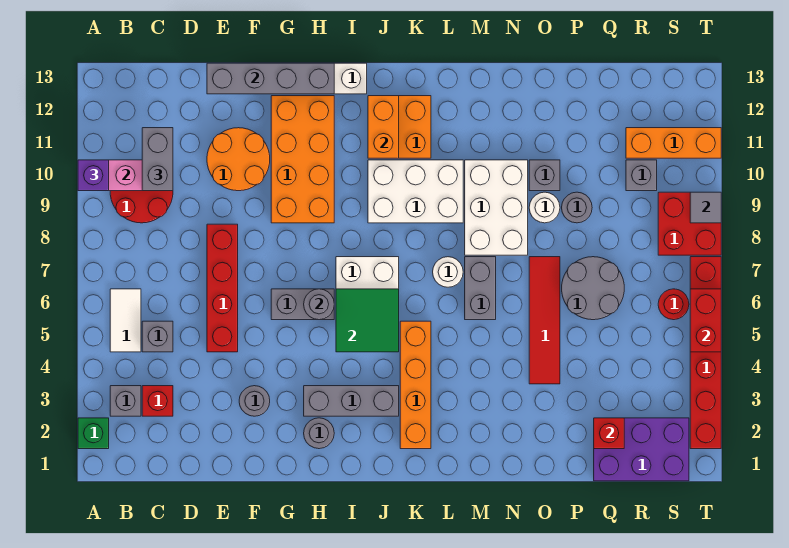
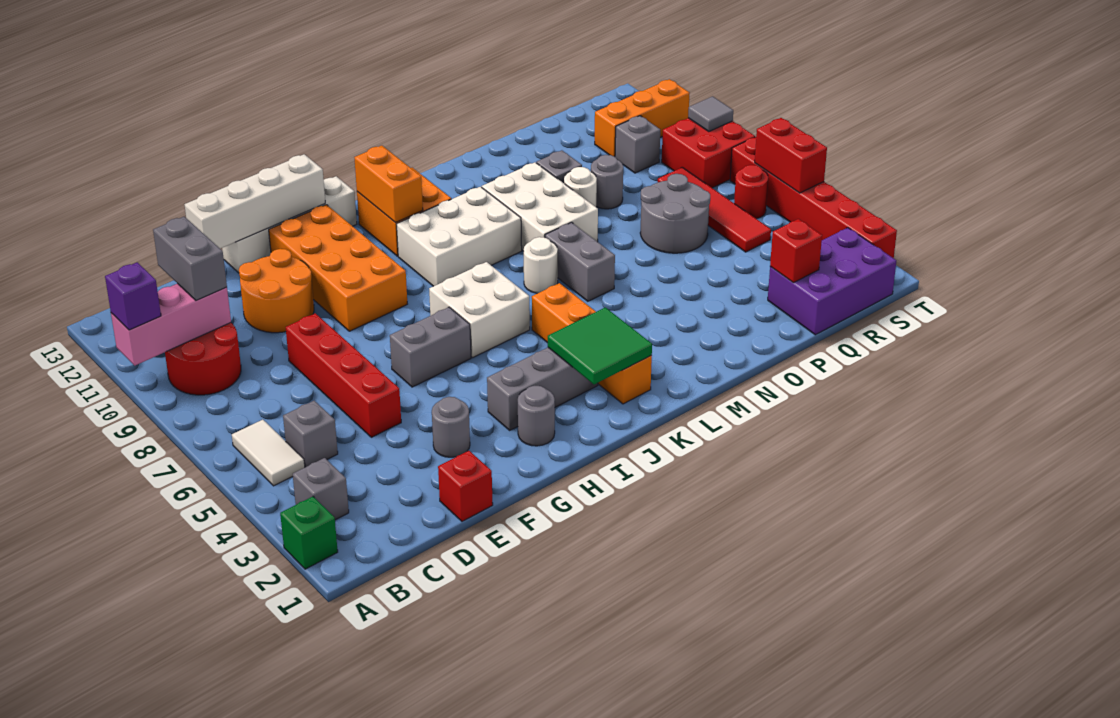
red brick C3 level 1 -> red brick E1 level 1
grey brick E13:H13 level 2 -> white brick E13:H13 level 2
grey round brick H6 level 2 -> none
green tile I5:J6 level 2 -> green tile J2:K3 level 2
red tile O4:O7 level 1 -> red tile R5:R8 level 1

